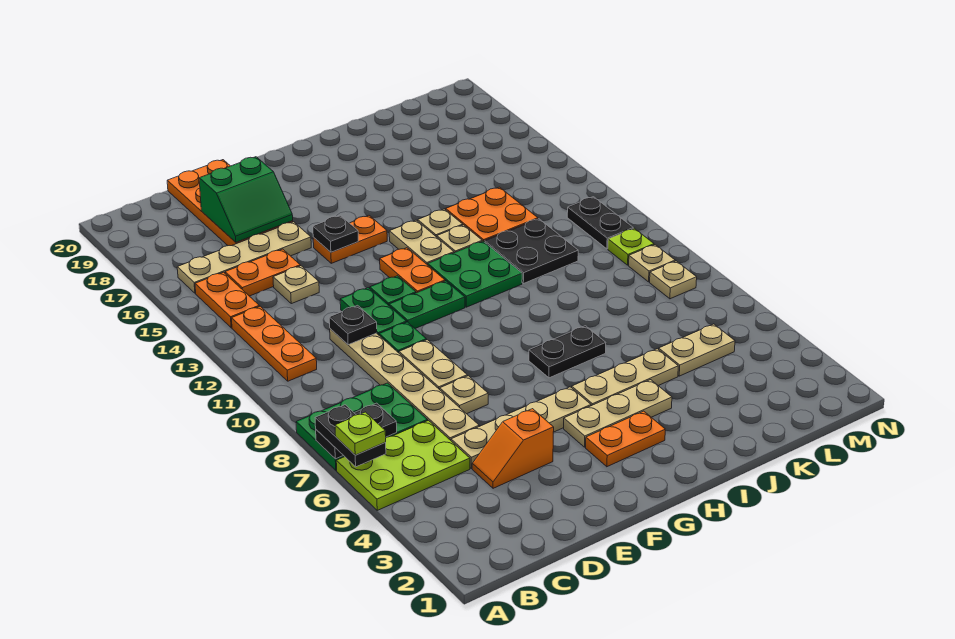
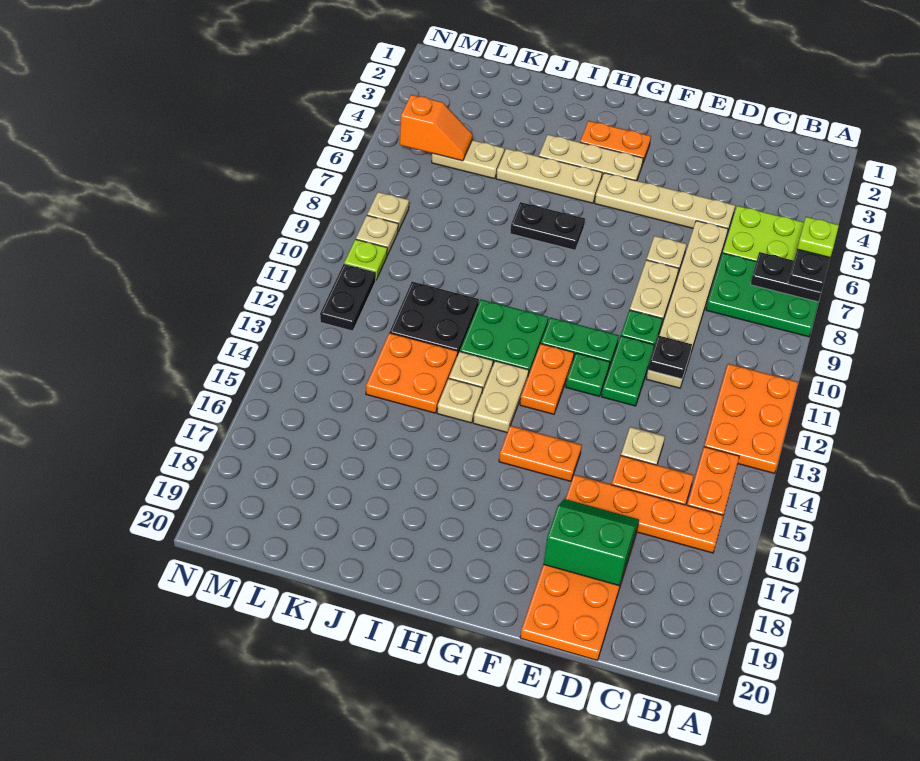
orange plate B11:B13 level 1 -> orange plate A11:B13 level 1
tan plate B16:E16 level 1 -> orange plate B16:E16 level 1
orange slope D4:E4 level 1 top E -> orange slope L5:M5 level 2 top M
black plate F15 level 2 -> none

